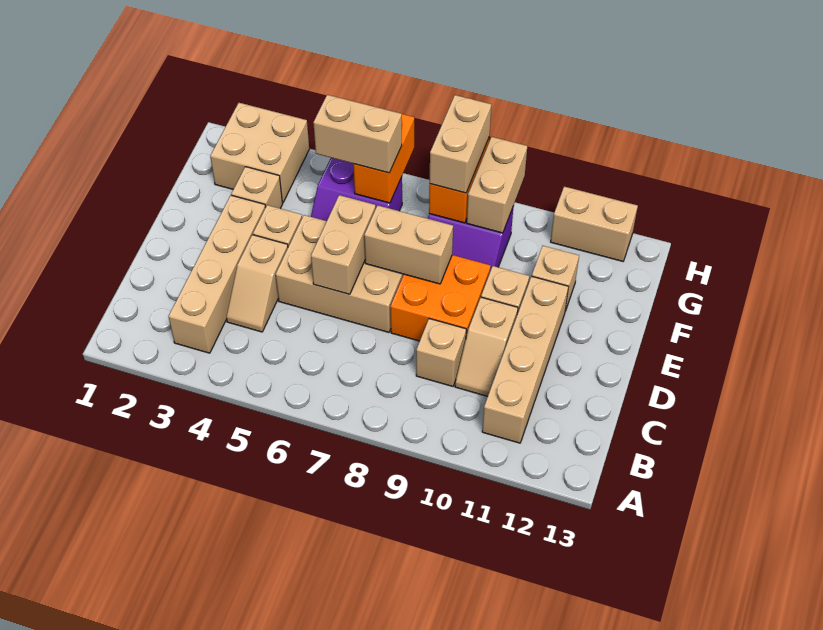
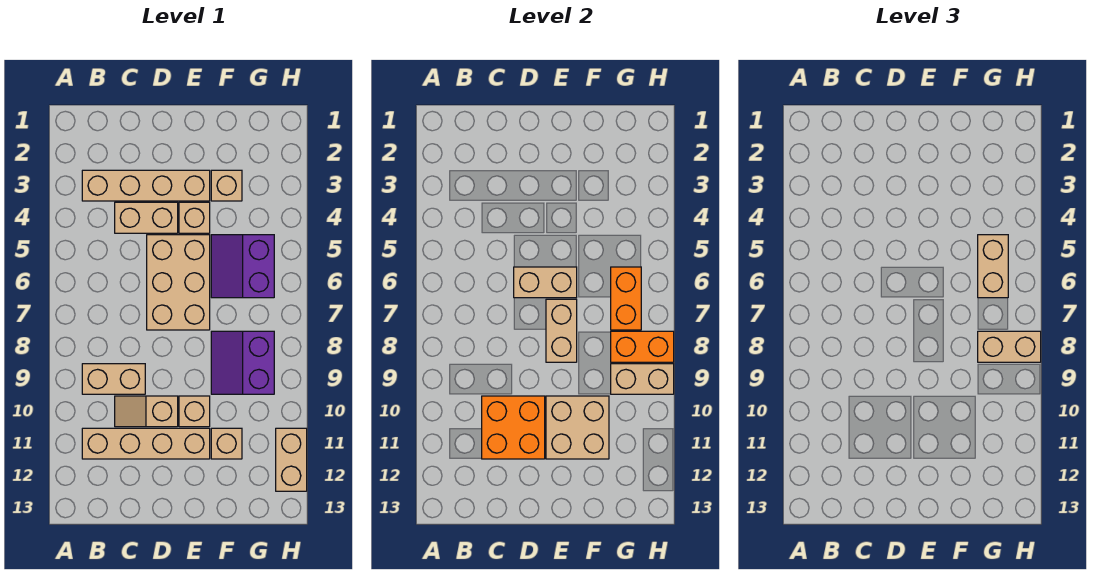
tan slope C4:D4 level 1 top D -> tan brick C4:D4 level 1
tan brick C9 level 1 -> tan brick B9:C9 level 1
orange brick D8:E9 level 1 -> orange brick C10:D11 level 2
tan brick G2:H3 level 1 -> tan brick E10:F11 level 2
orange brick G6:H6 level 2 -> orange brick G6:G7 level 2

